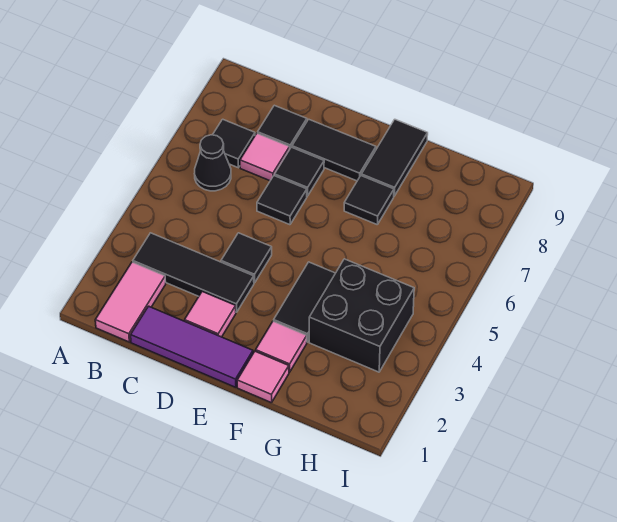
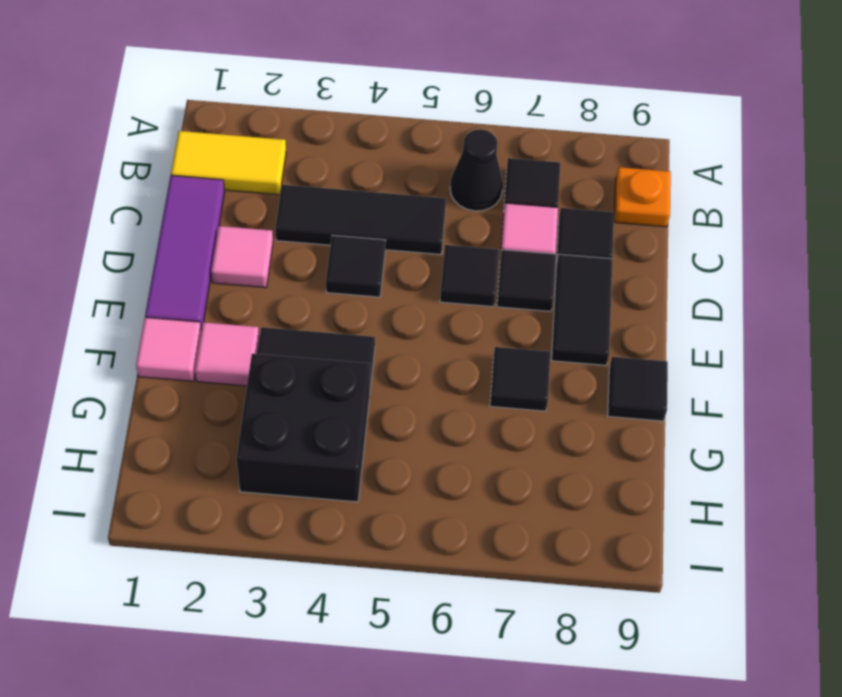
pink tile B1:B2 level 1 -> yellow tile B1:B2 level 1
black tile B3:D3 level 1 -> black tile C3:C5 level 1
none -> orange plate B9 level 1
black tile F8:F9 level 1 -> black tile F9 level 1

